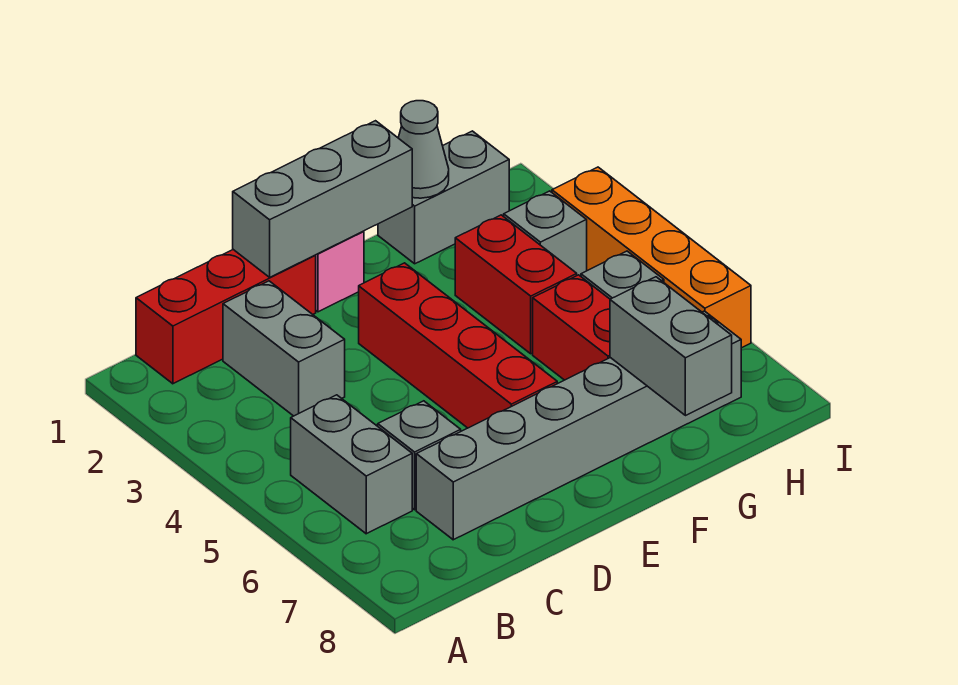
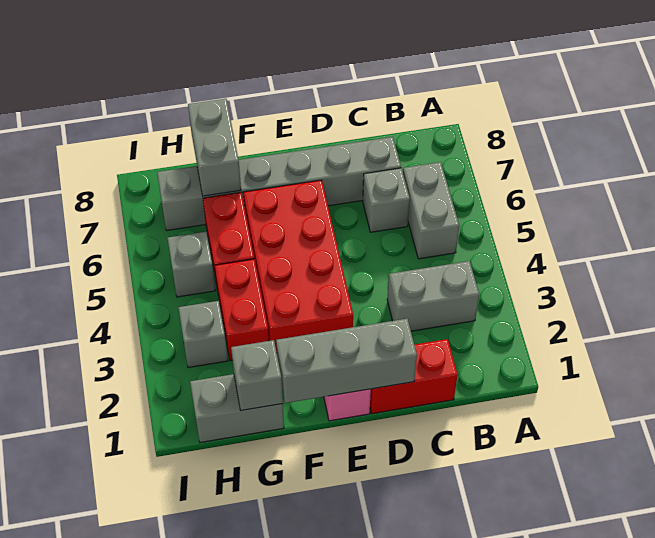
red brick B1:D1 level 1 -> red brick C1:D1 level 1
grey brick C2:C3 level 1 -> grey brick B3:C3 level 1
red brick E3:E6 level 1 -> red brick E3:F6 level 1
grey cone G1 level 2 -> grey brick G1 level 2
orange brick I3:I6 level 1 -> none

